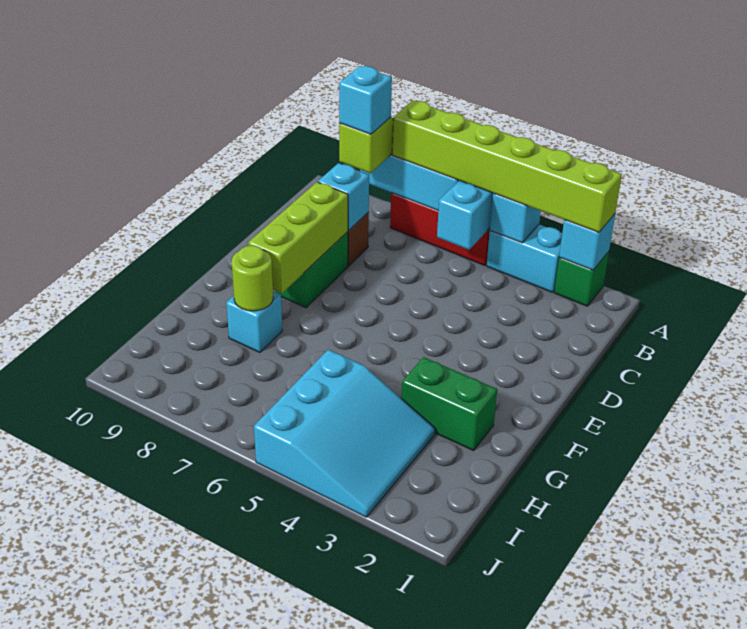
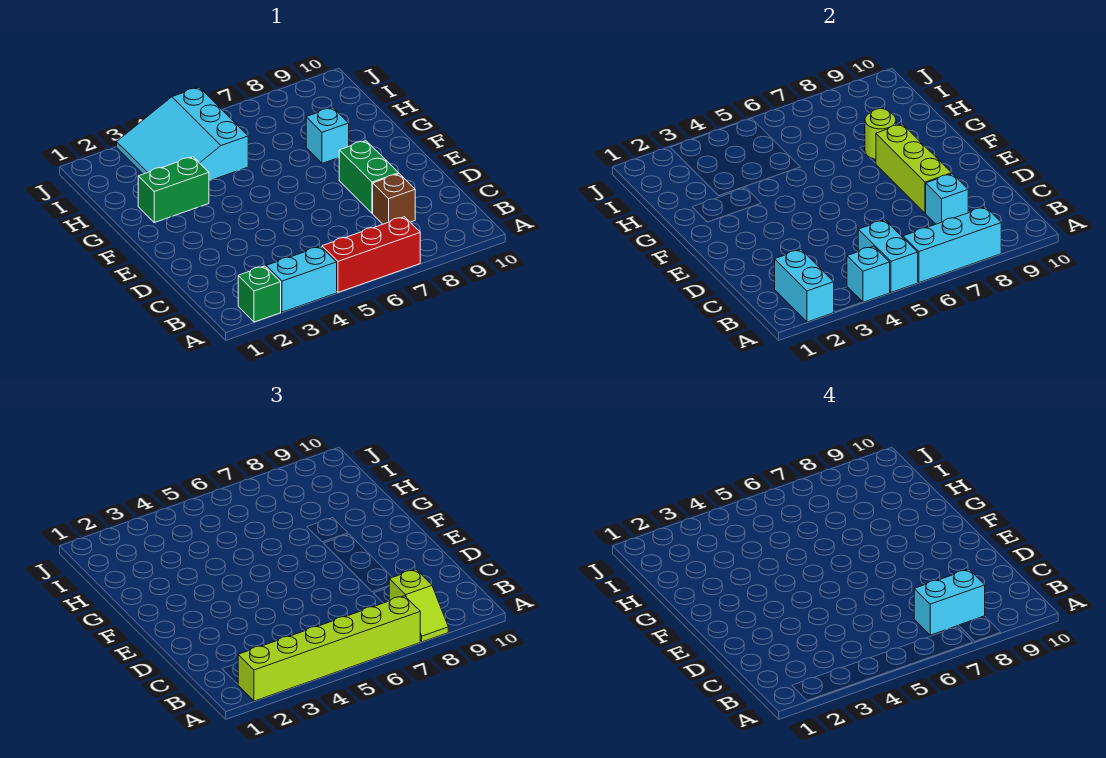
cyan brick A2 level 2 -> cyan brick A2:B2 level 2
cyan brick B8 level 4 -> cyan brick B7:B8 level 4

